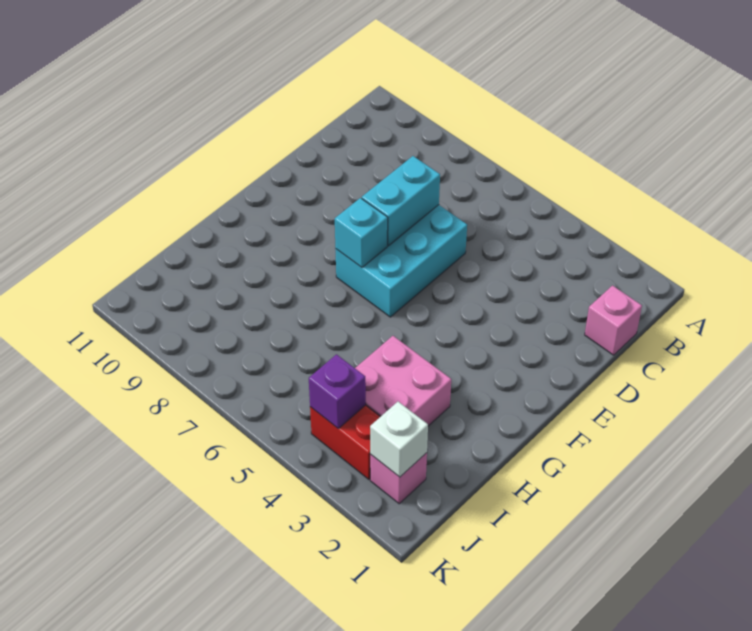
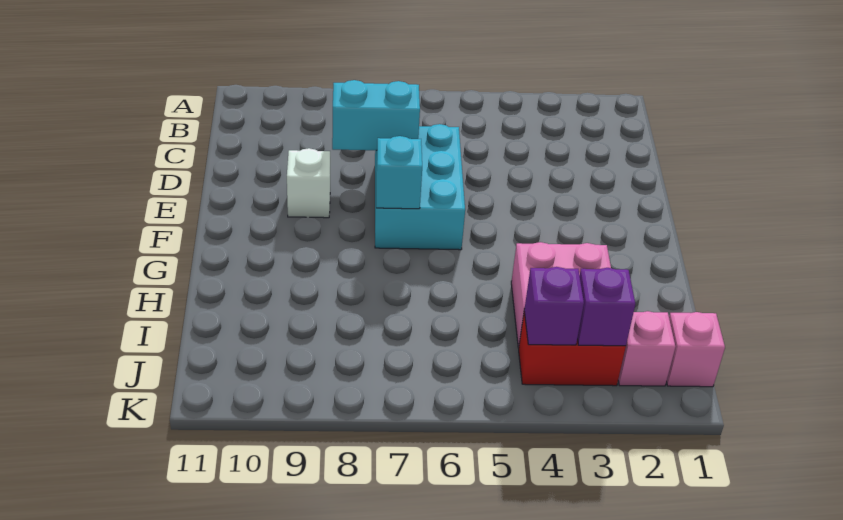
pink brick C1 level 1 -> pink brick J1 level 1
cyan brick D7:E7 level 2 -> cyan brick D7:D8 level 2
white brick J2 level 2 -> white brick E9 level 1
none -> purple brick J3 level 2

